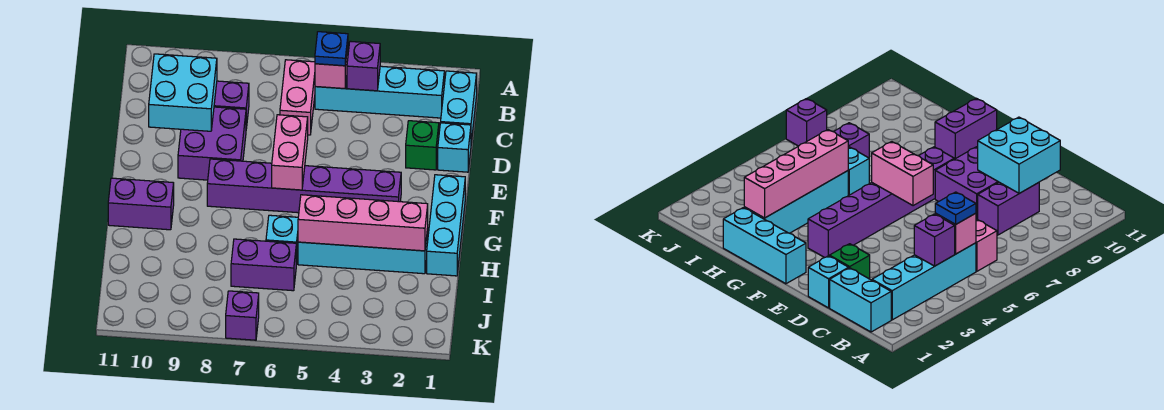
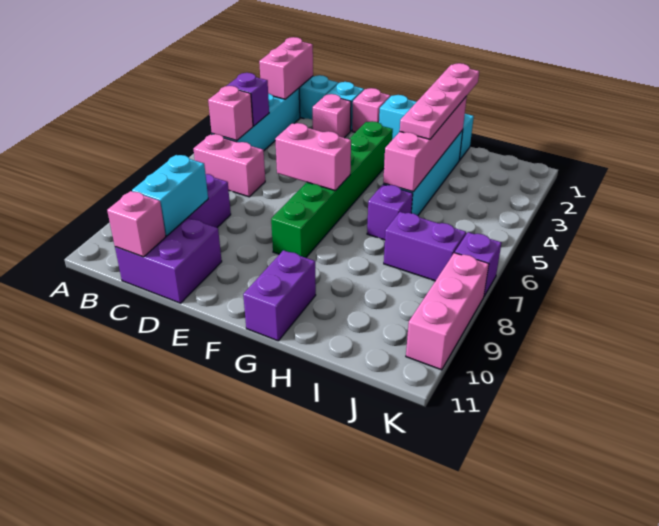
none -> pink brick B1:B2 level 2
blue plate B5 level 3 -> none
cyan brick C9:D10 level 2 -> cyan brick C9:C10 level 2
none -> pink brick C11 level 2
green brick D2 level 1 -> pink brick D2 level 1
purple brick D8:E9 level 1 -> purple brick C10:D11 level 1
none -> pink brick E1 level 1
purple brick F3:F8 level 1 -> green brick F3:F8 level 1
none -> pink plate H1:H4 level 3
cyan brick H6 level 1 -> purple brick H6 level 1
purple brick I6:I7 level 1 -> purple brick I7:J7 level 1
none -> pink brick K8:K10 level 1

